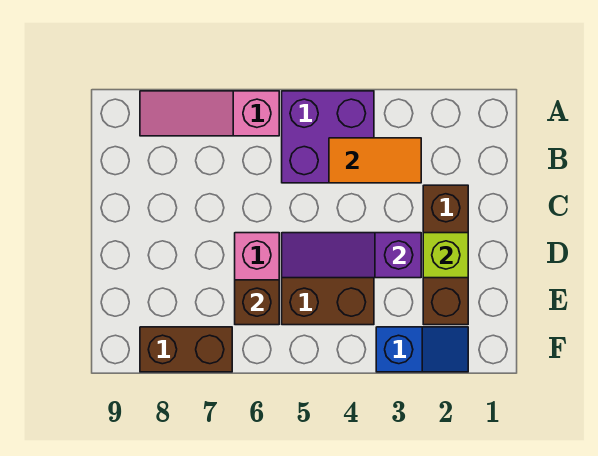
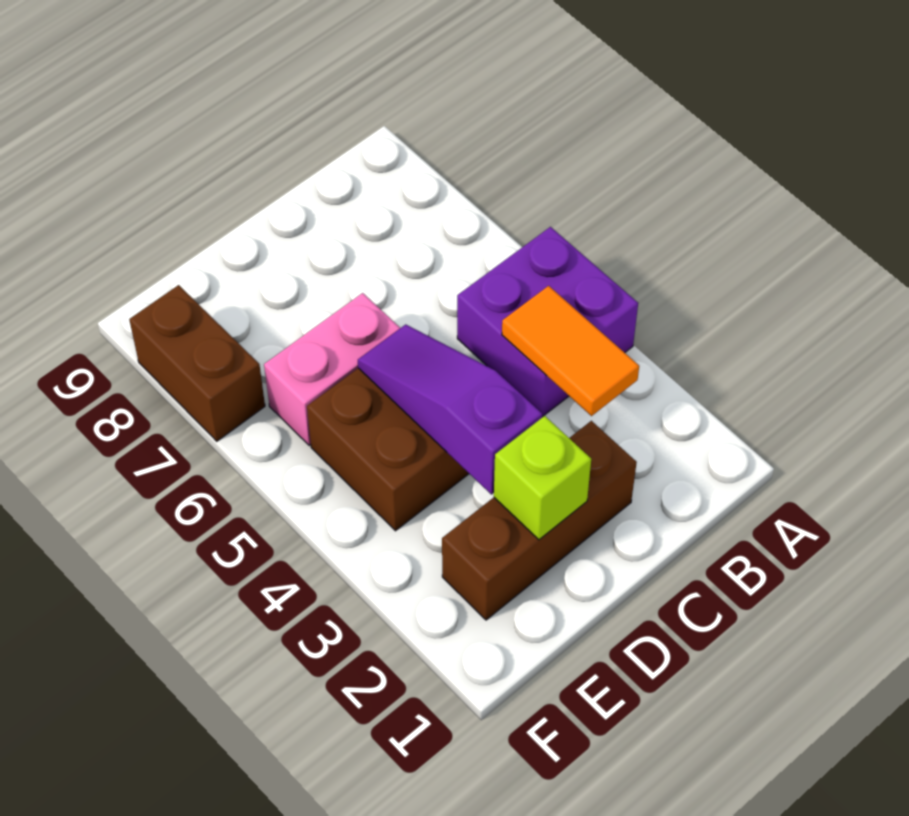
pink slope A6:A8 level 1 top 6 -> none
brown brick E6 level 2 -> none
blue slope F2:F3 level 1 top 3 -> none

